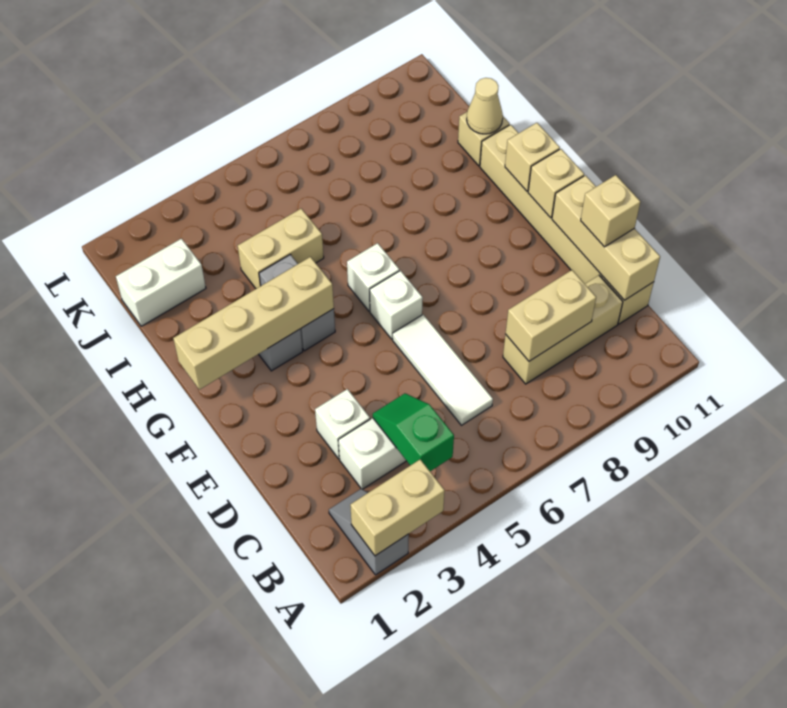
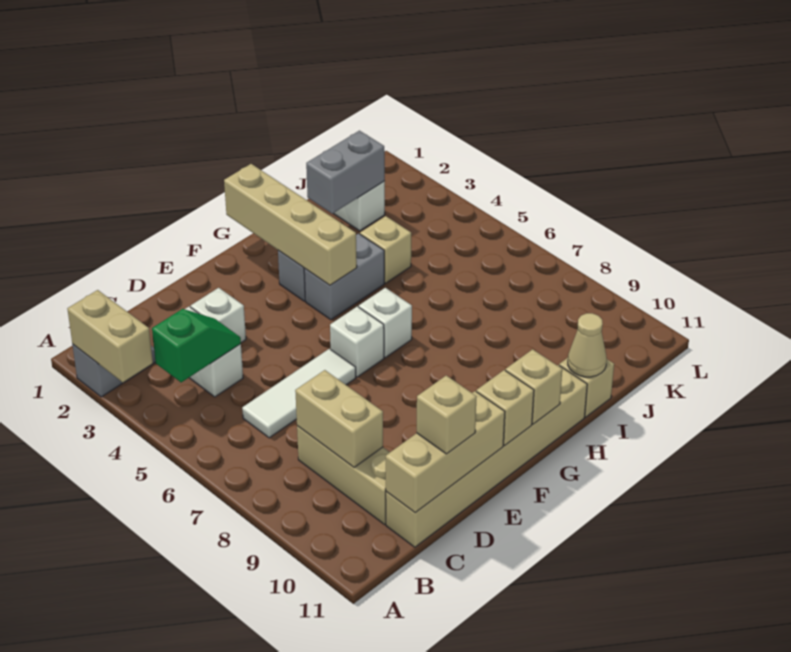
none -> grey brick I2:J2 level 2
tan brick I4:I5 level 1 -> tan brick I4 level 1

